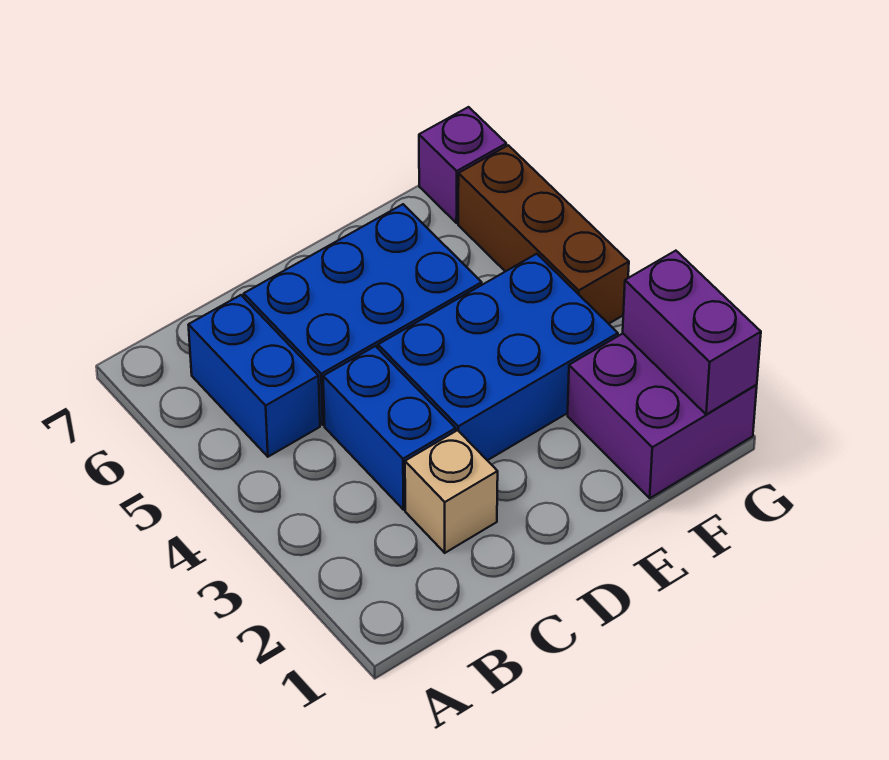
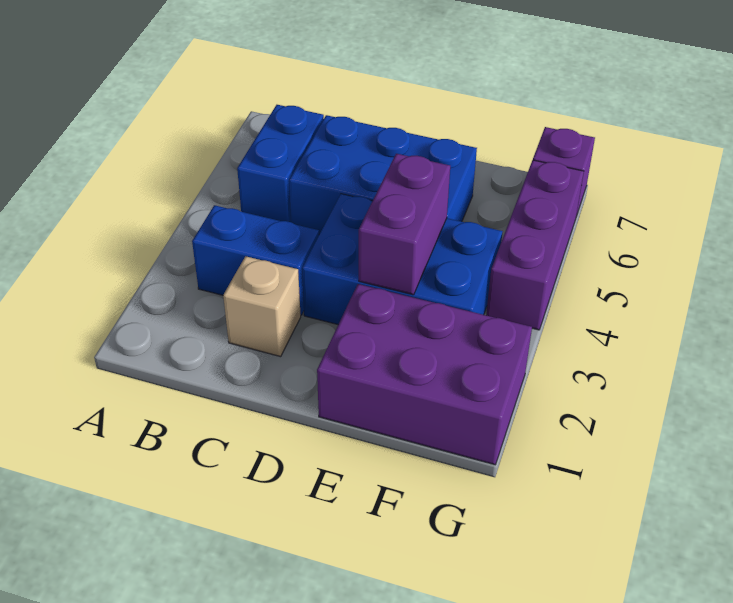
blue brick C3:C4 level 1 -> blue brick B3:C3 level 1
purple brick F1:G2 level 1 -> purple brick E1:G2 level 1
purple brick G1:G2 level 2 -> purple brick E3:E4 level 2
brown brick G4:G6 level 1 -> purple brick G4:G6 level 1

